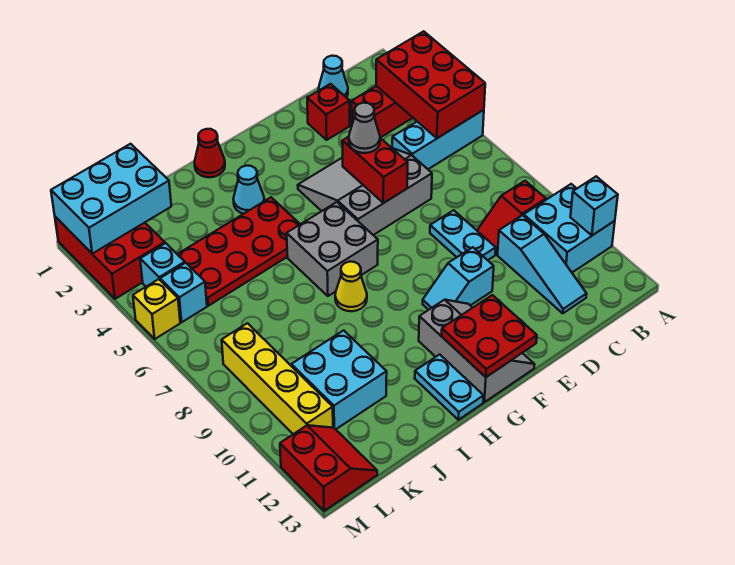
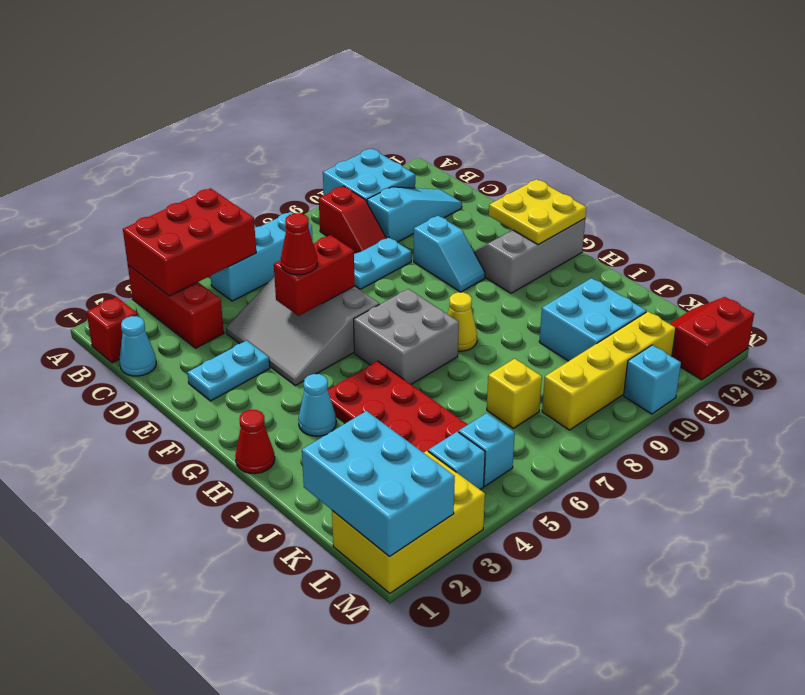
cyan brick A5:C5 level 1 -> cyan brick B5:B7 level 1
cyan brick A11 level 2 -> cyan brick M10 level 1
red brick D2 level 1 -> red brick B1 level 1
grey cone E5 level 3 -> red cone E5 level 3
red plate F12:G13 level 2 -> yellow plate F12:G13 level 2
cyan plate H12:H13 level 1 -> cyan plate E2:E3 level 1
red brick L1:M3 level 1 -> yellow brick L1:M3 level 1
yellow brick M5 level 1 -> yellow brick K7 level 1

